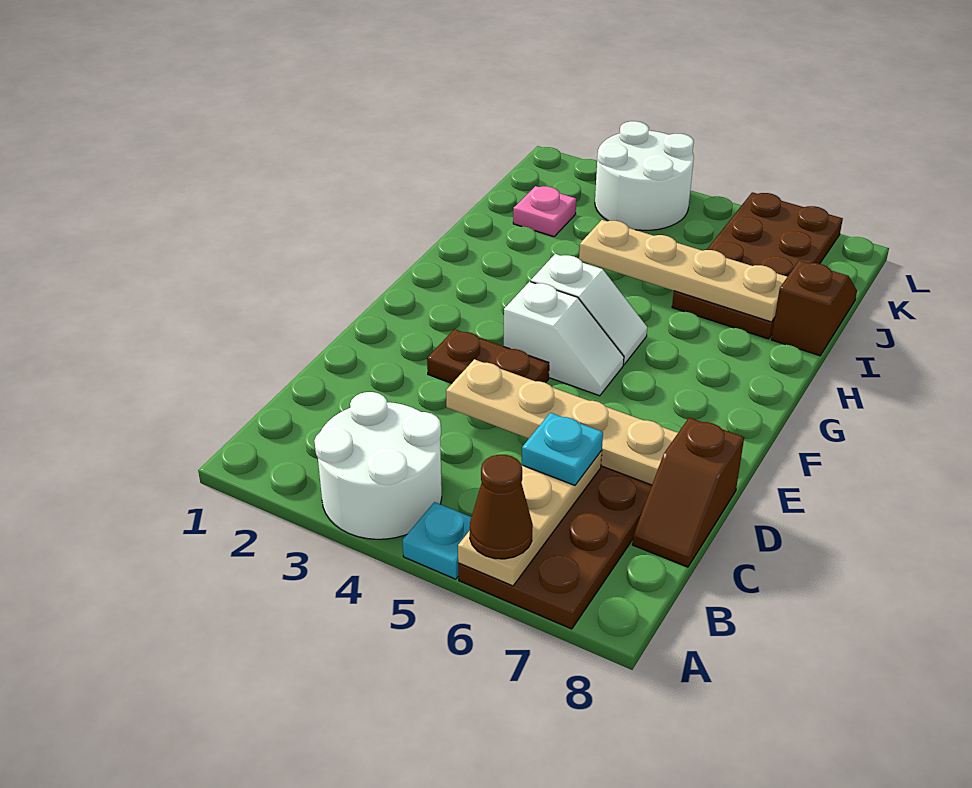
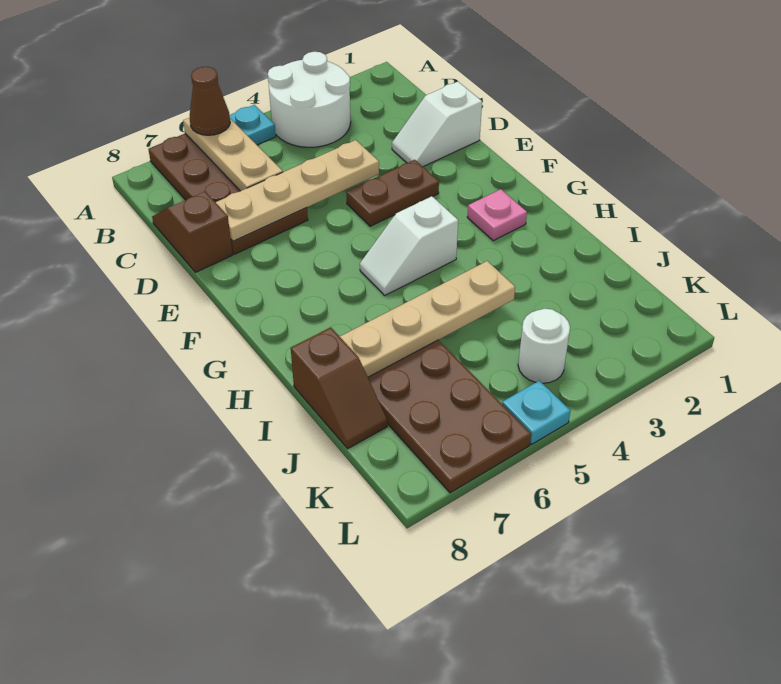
cyan plate C6 level 3 -> cyan plate L5 level 1
white slope F4:F5 level 1 top 4 -> white slope D1:D2 level 1 top 1
pink plate J2 level 1 -> pink plate G2 level 1
white round brick K3:L4 level 1 -> white round brick K4 level 1

